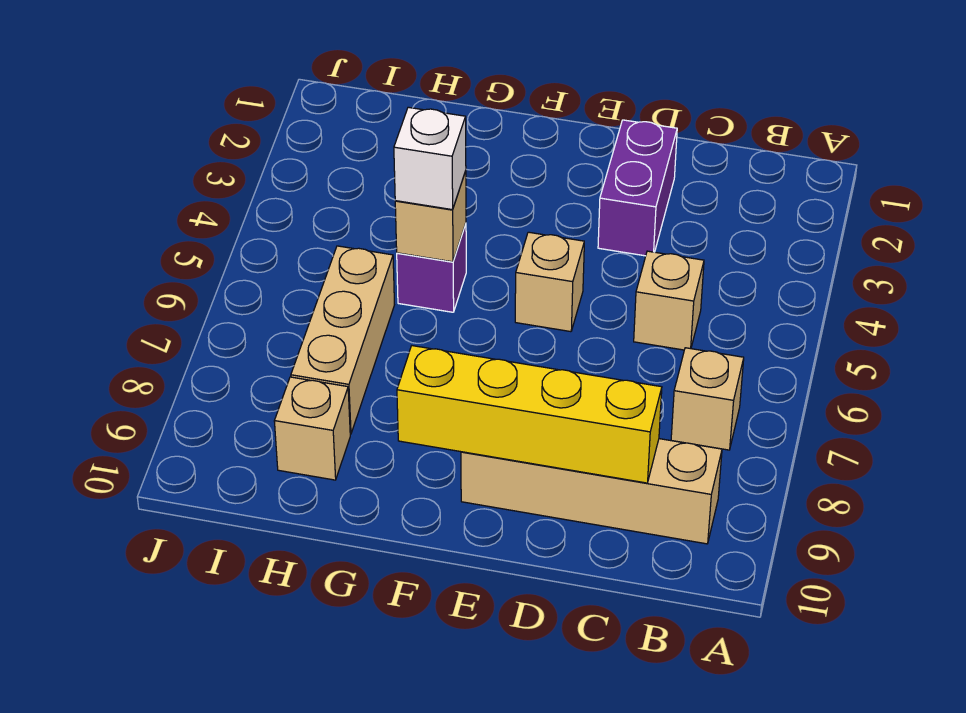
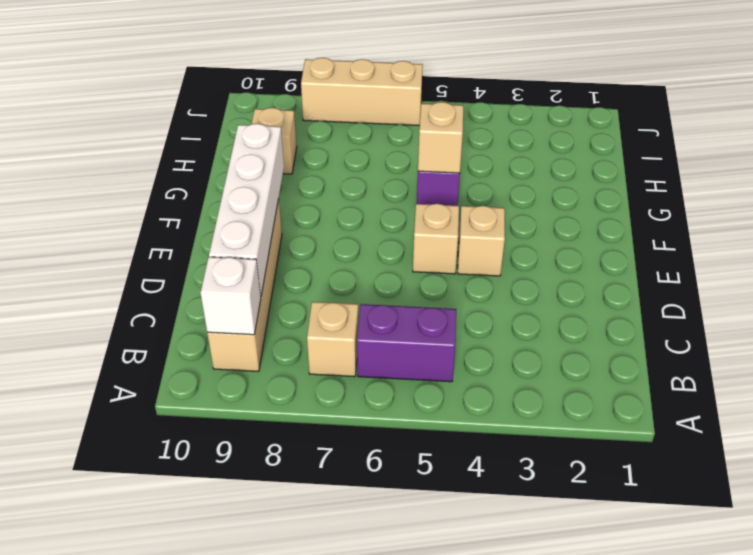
tan brick C5 level 1 -> tan brick E4 level 1
yellow brick C9:F9 level 2 -> white brick C9:F9 level 2
purple brick D2:D3 level 1 -> purple brick B5:B6 level 1
white brick G5 level 3 -> white brick B9 level 2
tan brick H6:H8 level 1 -> tan brick J6:J8 level 1

